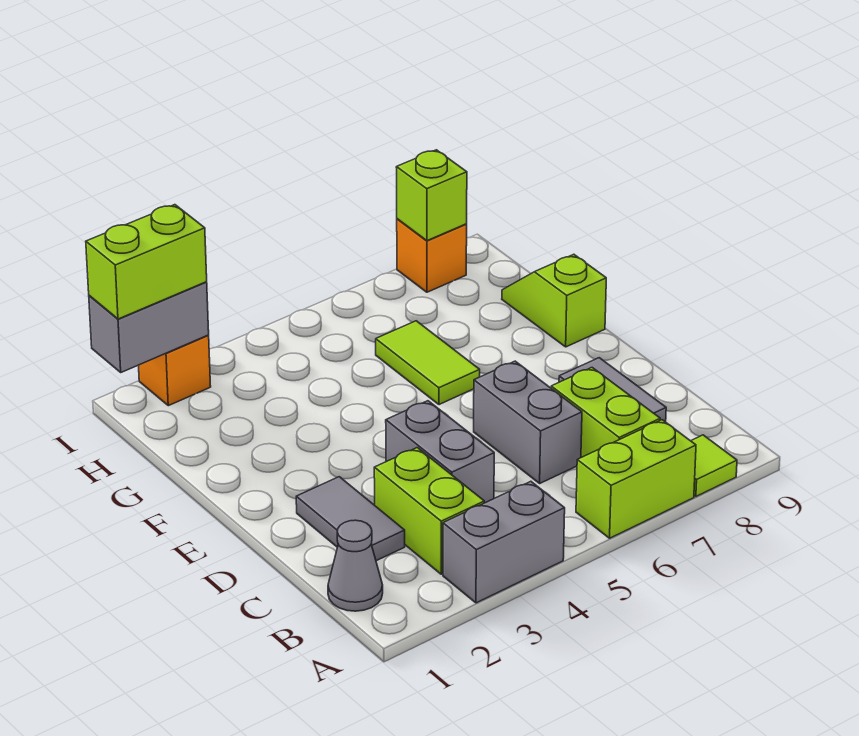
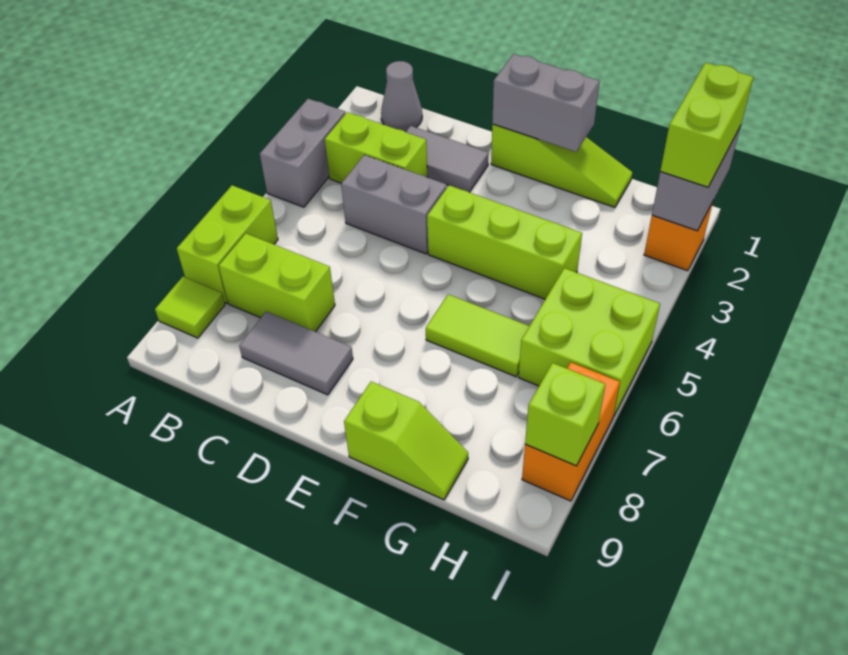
grey brick C6:D6 level 1 -> grey brick E1:F1 level 2
none -> lime slope E1:G1 level 1 top E
none -> lime brick E4:G4 level 1
none -> lime brick H5:I6 level 1
orange brick I8 level 1 -> orange brick I7:I8 level 1

